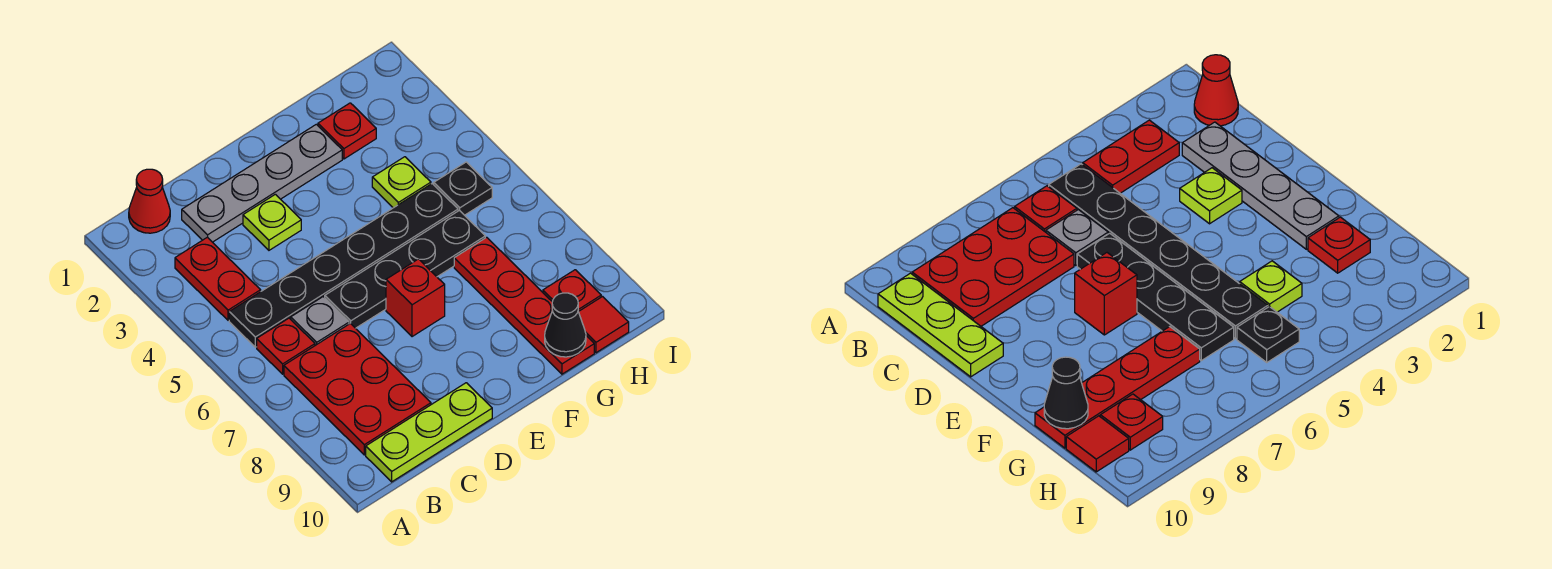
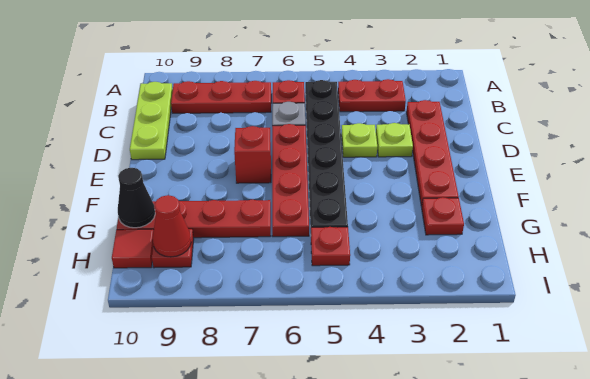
red cone B1 level 1 -> red cone H9 level 2
red plate B7:C9 level 1 -> red plate B7:B9 level 1
grey plate C2:F2 level 1 -> red plate C2:F2 level 1
black plate D6:G6 level 1 -> red plate D6:G6 level 1
lime plate G4 level 1 -> lime plate D4 level 1
black plate H5 level 1 -> red plate H5 level 1

